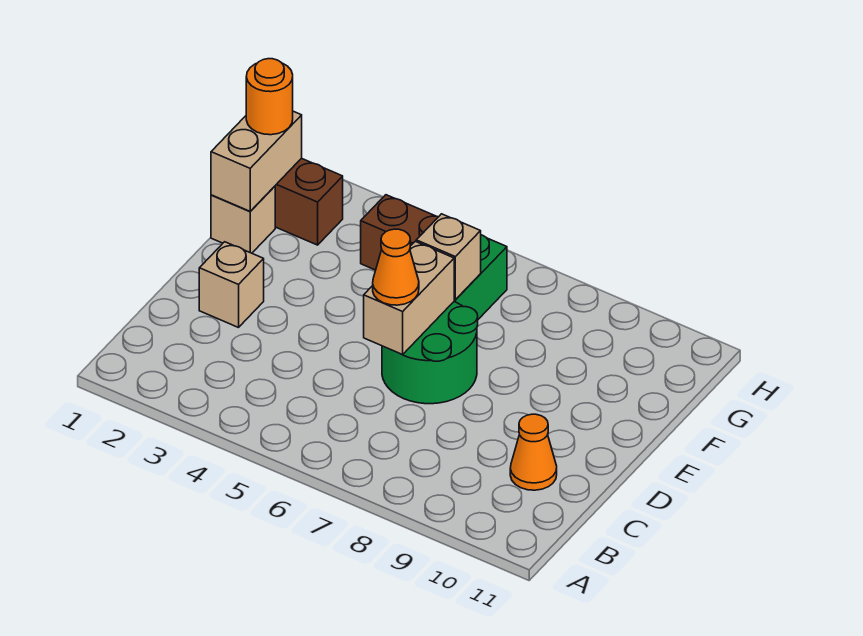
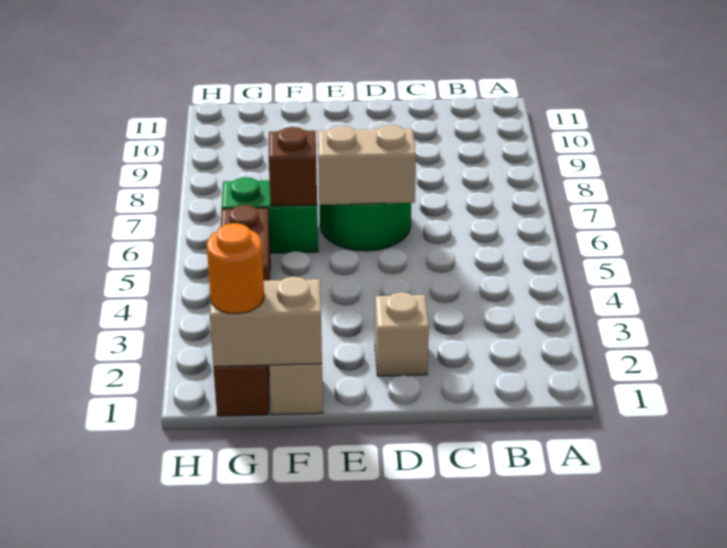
orange cone C10 level 1 -> none
orange cone D6 level 3 -> none
tan brick F6 level 2 -> brown brick F6 level 2

